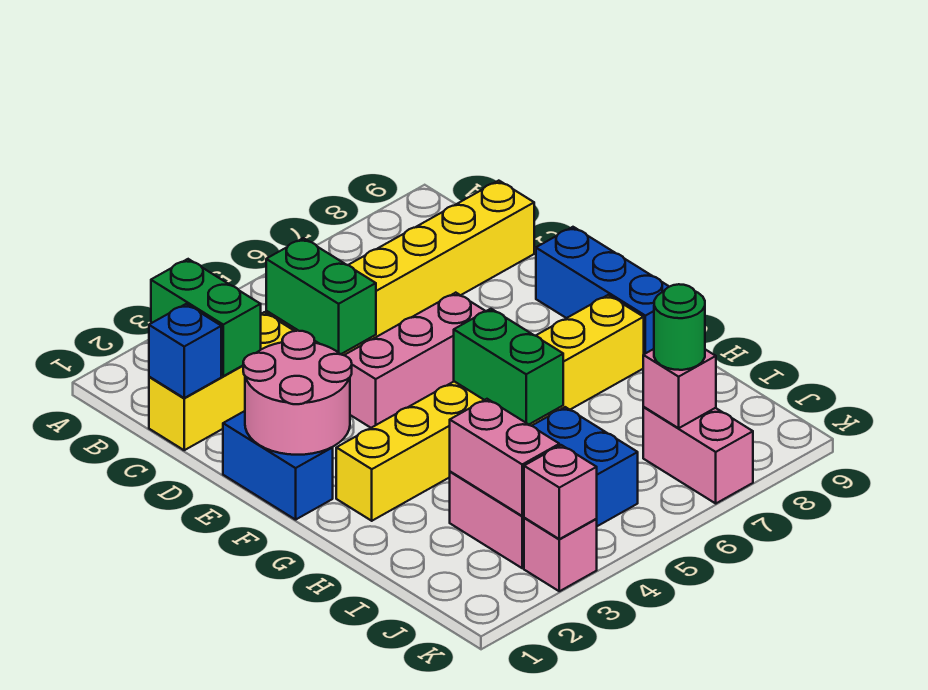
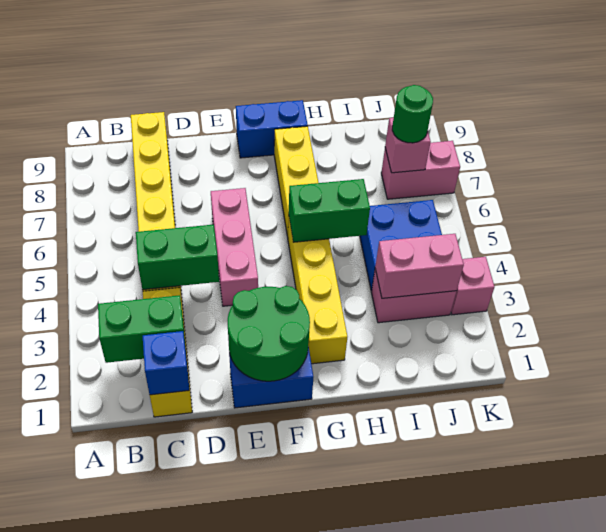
pink round brick E1:F2 level 2 -> green round brick E1:F2 level 2
blue brick E9:G9 level 1 -> blue brick F9:G9 level 1
pink brick K3 level 2 -> none

